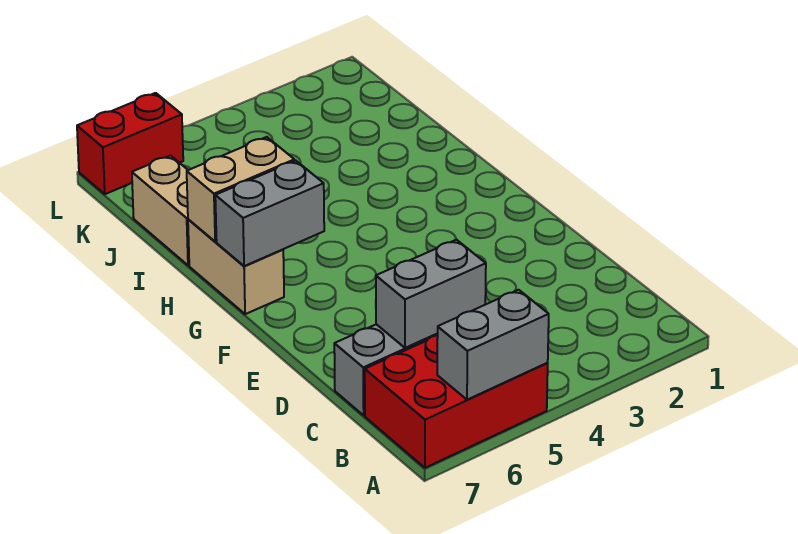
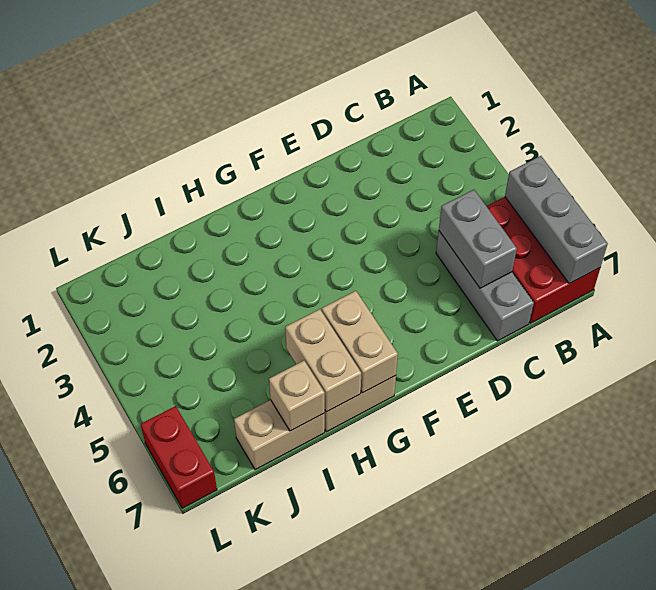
grey brick A5:A6 level 2 -> grey brick A5:A7 level 2
grey brick G6:G7 level 2 -> tan brick G6:G7 level 2
none -> tan brick I7 level 2

